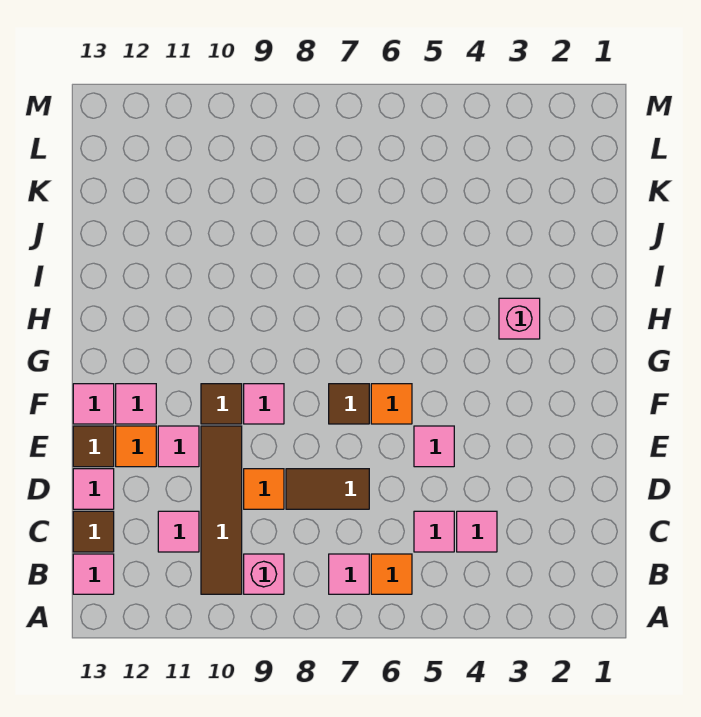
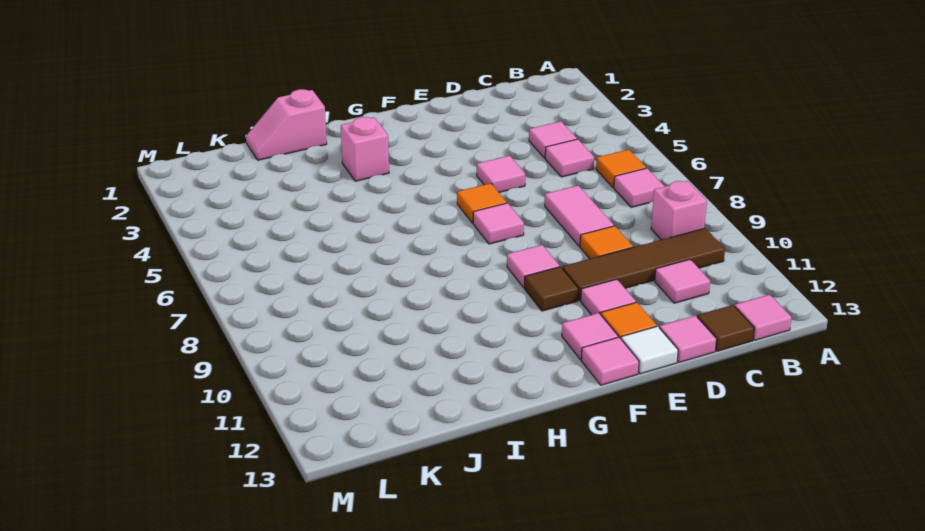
brown tile D7:D8 level 1 -> pink tile D7:D8 level 1
brown tile E13 level 1 -> white tile E13 level 1
brown tile F7 level 1 -> pink tile F7 level 1
none -> pink slope I1:J1 level 1 top I

